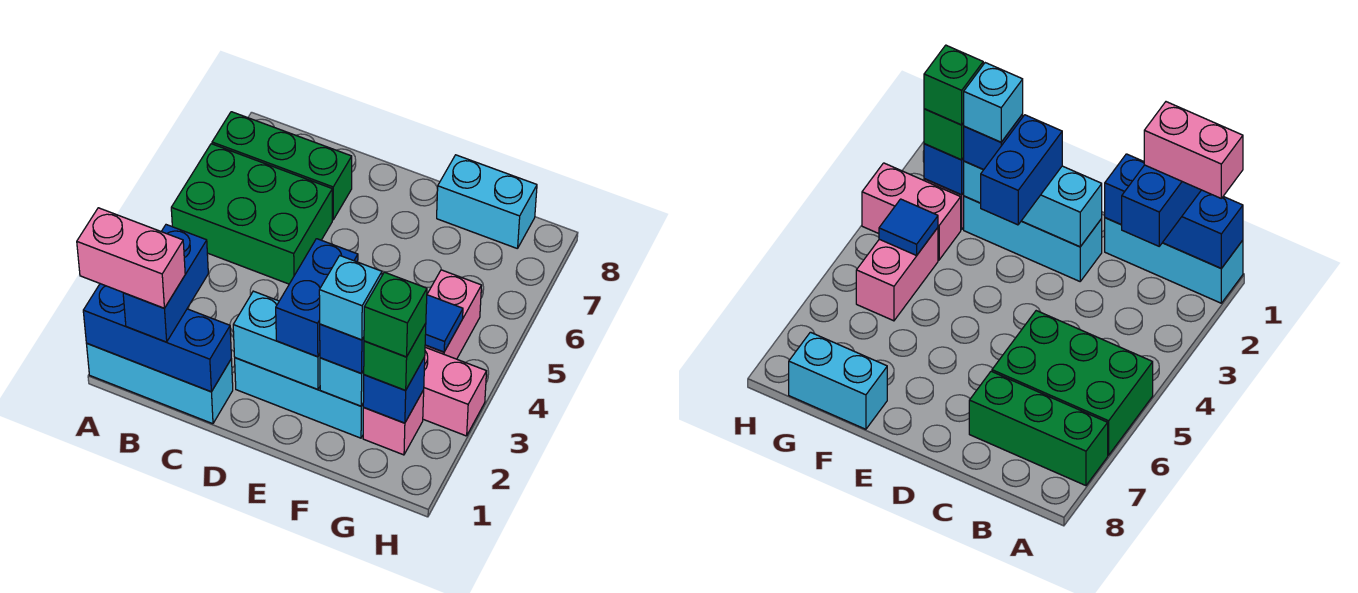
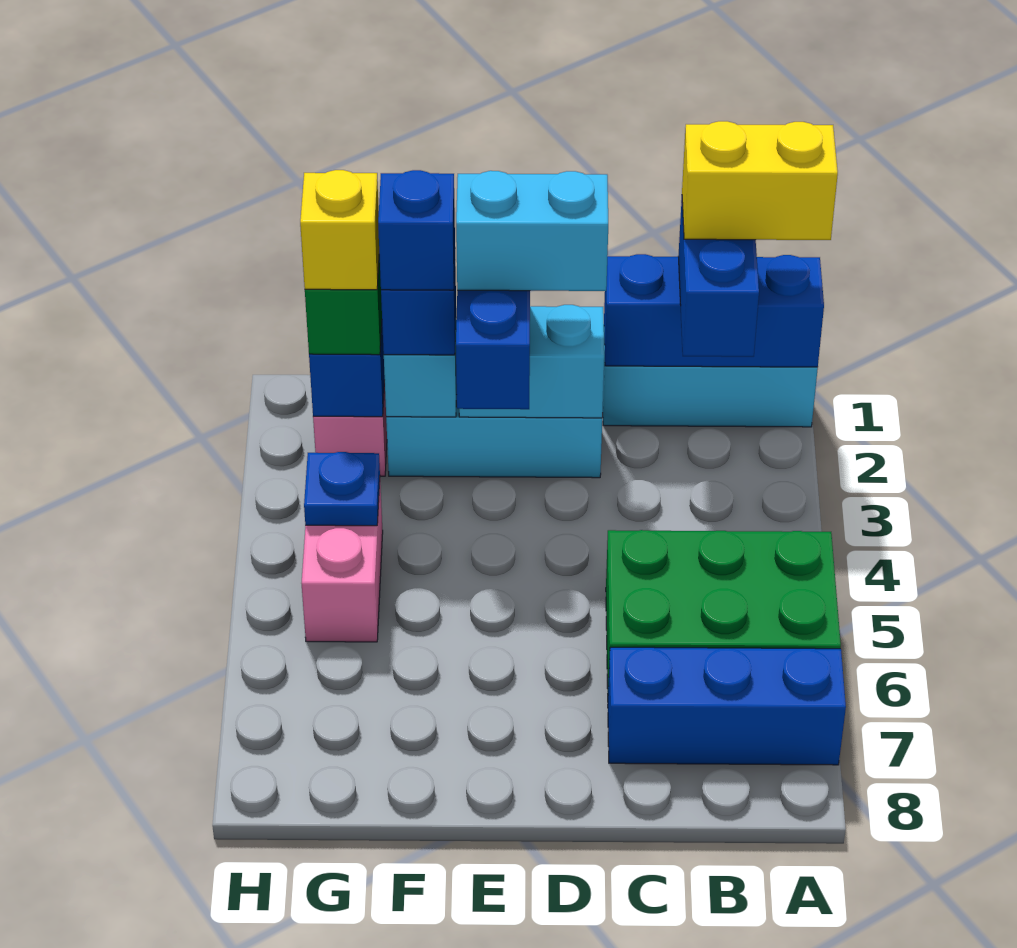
pink brick A1:B1 level 4 -> yellow brick A1:B1 level 4
green brick A7:C7 level 1 -> blue brick A7:C7 level 1
cyan brick F2 level 4 -> blue brick F2 level 4
cyan brick F8:G8 level 1 -> cyan brick D2:E2 level 4
green brick G2 level 4 -> yellow brick G2 level 4
pink brick G3:H3 level 1 -> none
blue tile G4 level 2 -> blue plate G4 level 2

